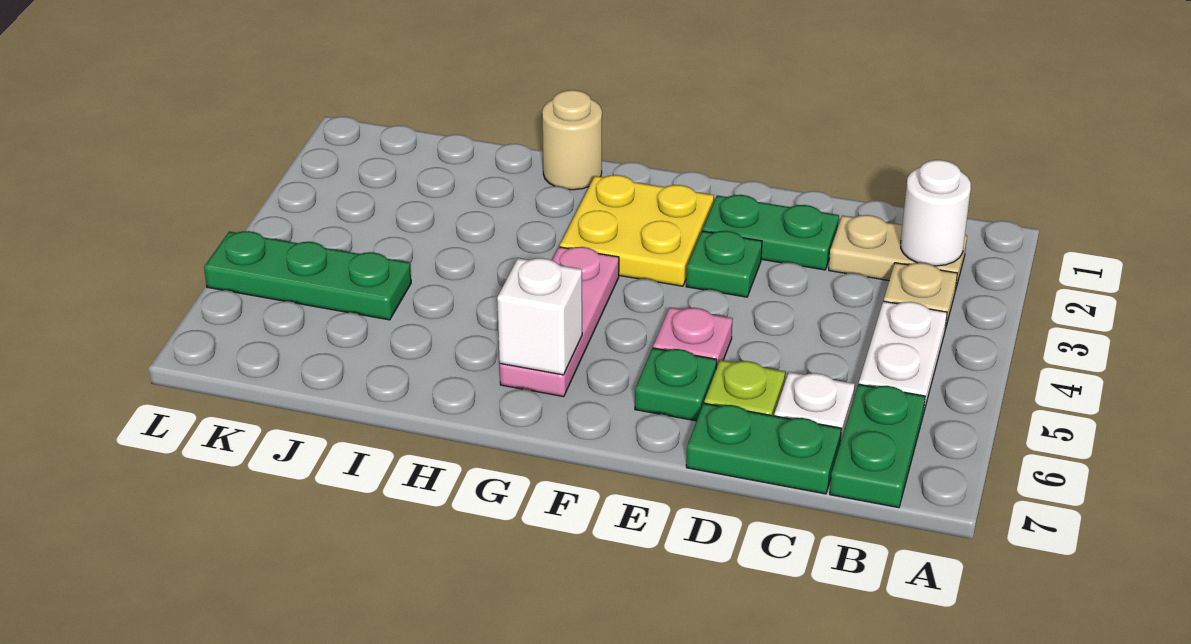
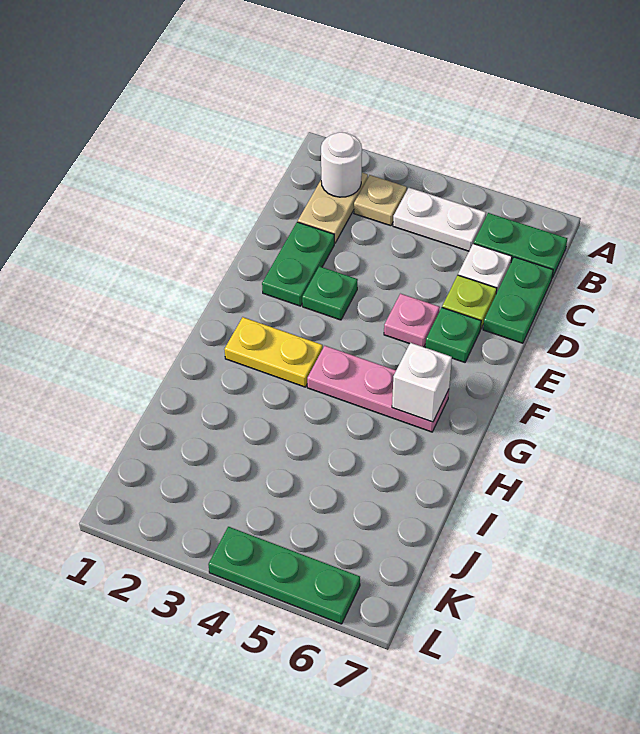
yellow plate F2:G3 level 1 -> yellow plate G2:G3 level 1
tan round brick H1 level 1 -> none
green plate J5:L5 level 1 -> green plate L4:L6 level 1

